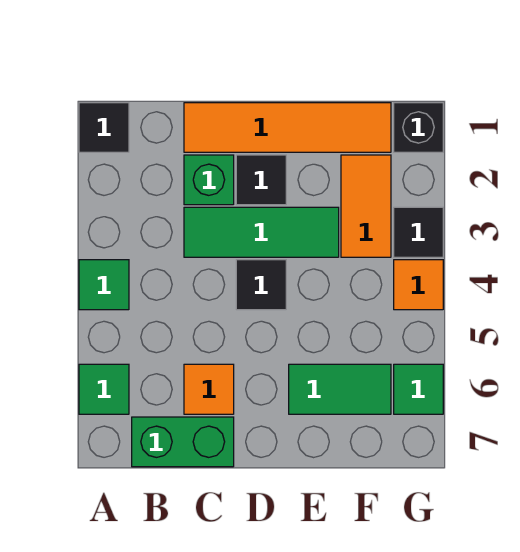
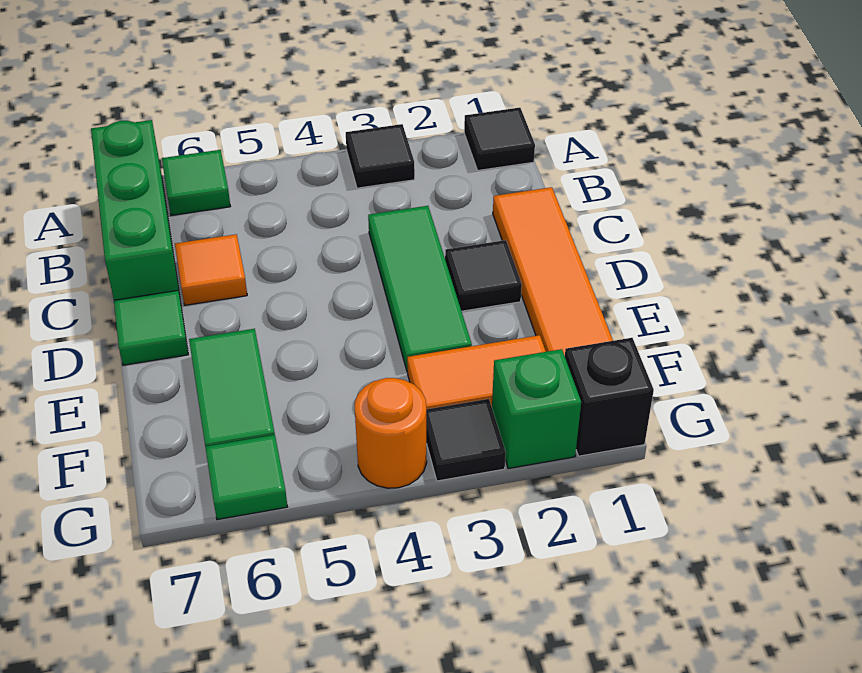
green tile A4 level 1 -> green tile D7 level 1
green brick B7:C7 level 1 -> green brick A7:C7 level 1
green brick C2 level 1 -> green brick G2 level 1
black tile D4 level 1 -> black tile A3 level 1
orange tile G4 level 1 -> orange round brick G4 level 1

